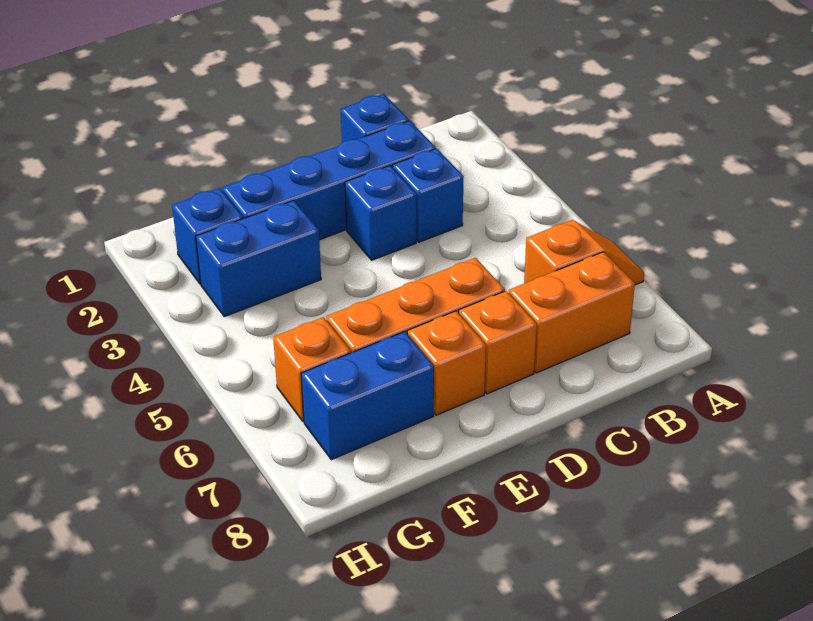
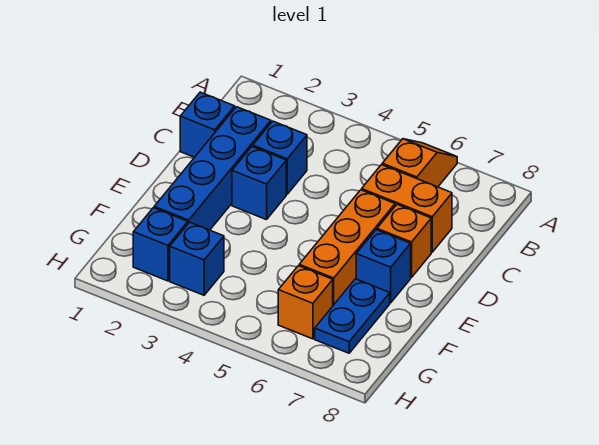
orange brick B7:C7 level 1 -> orange brick C6:C7 level 1
orange brick E7 level 1 -> blue brick E7 level 1
blue brick F3:G3 level 1 -> blue brick G3 level 1
blue brick F7:G7 level 1 -> blue plate F7:G7 level 1

